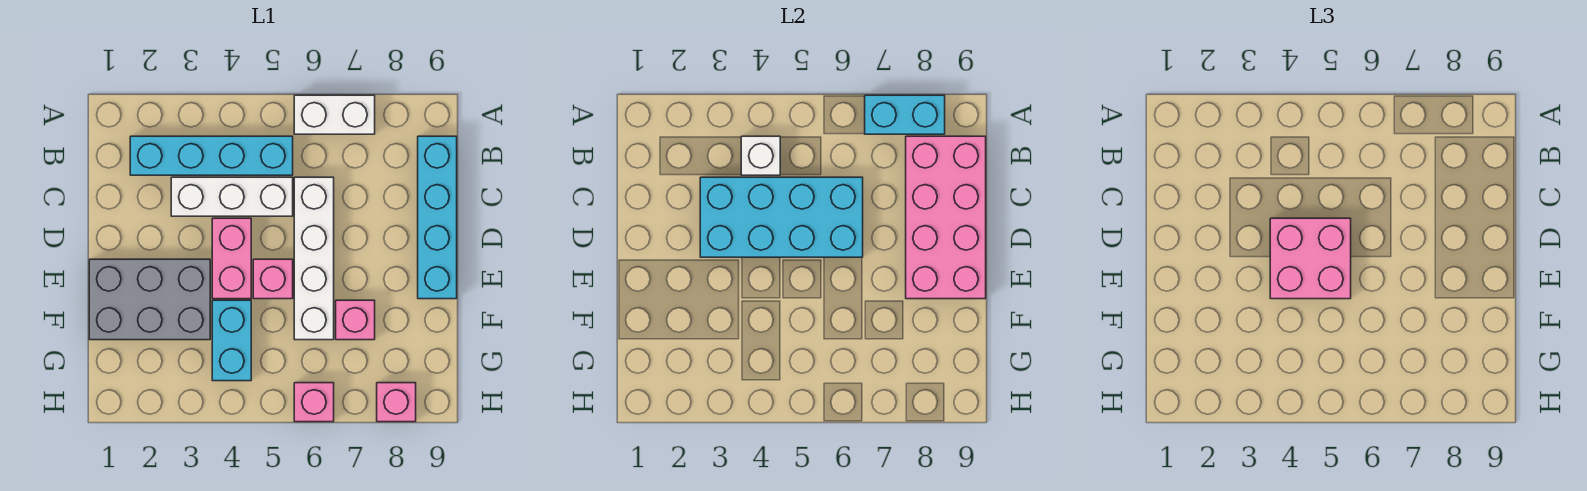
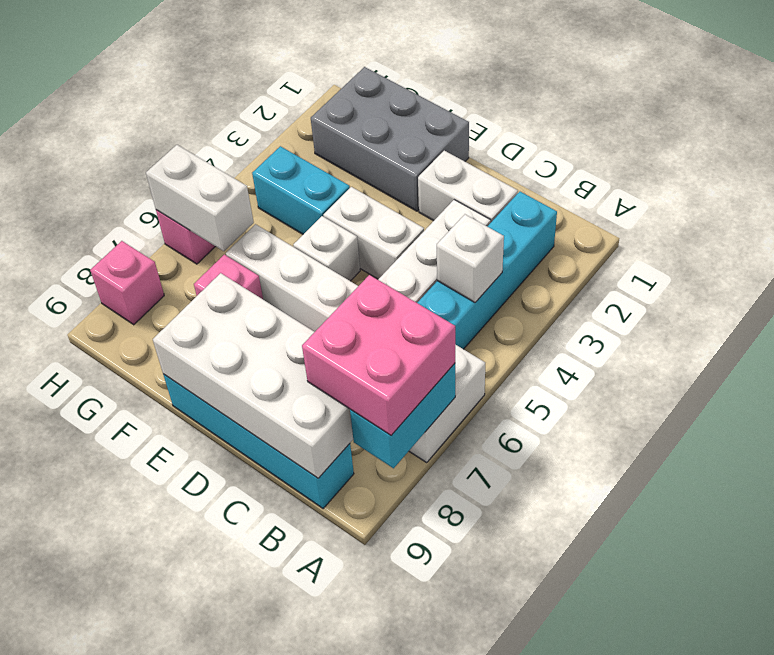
pink brick B8:E9 level 2 -> white brick B8:E9 level 2
none -> white brick C2:D2 level 1
cyan brick C3:D6 level 2 -> none
pink brick D4:E4 level 1 -> white brick D4:E4 level 1
pink brick D4:E5 level 3 -> pink brick A7:B8 level 3
grey brick E1:F3 level 1 -> grey brick E1:G2 level 1
pink brick E5 level 1 -> white brick E5 level 1
none -> white brick G6:H6 level 2

